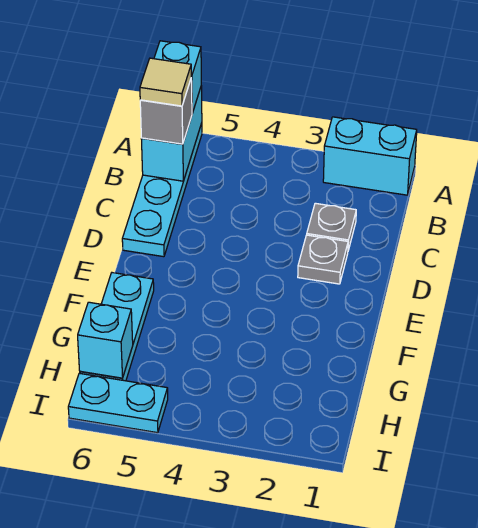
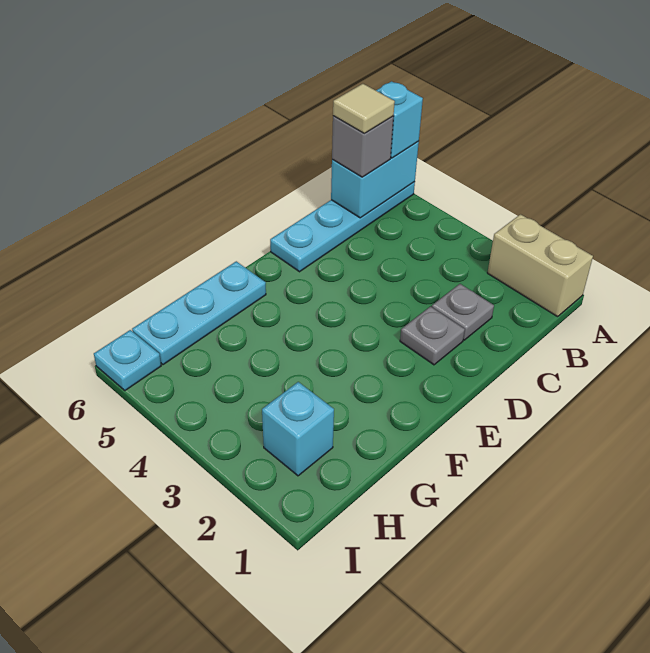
cyan brick A1:A2 level 1 -> tan brick A1:A2 level 1
cyan brick H6 level 2 -> cyan brick H2 level 1
cyan plate I5:I6 level 1 -> cyan plate I6 level 1

